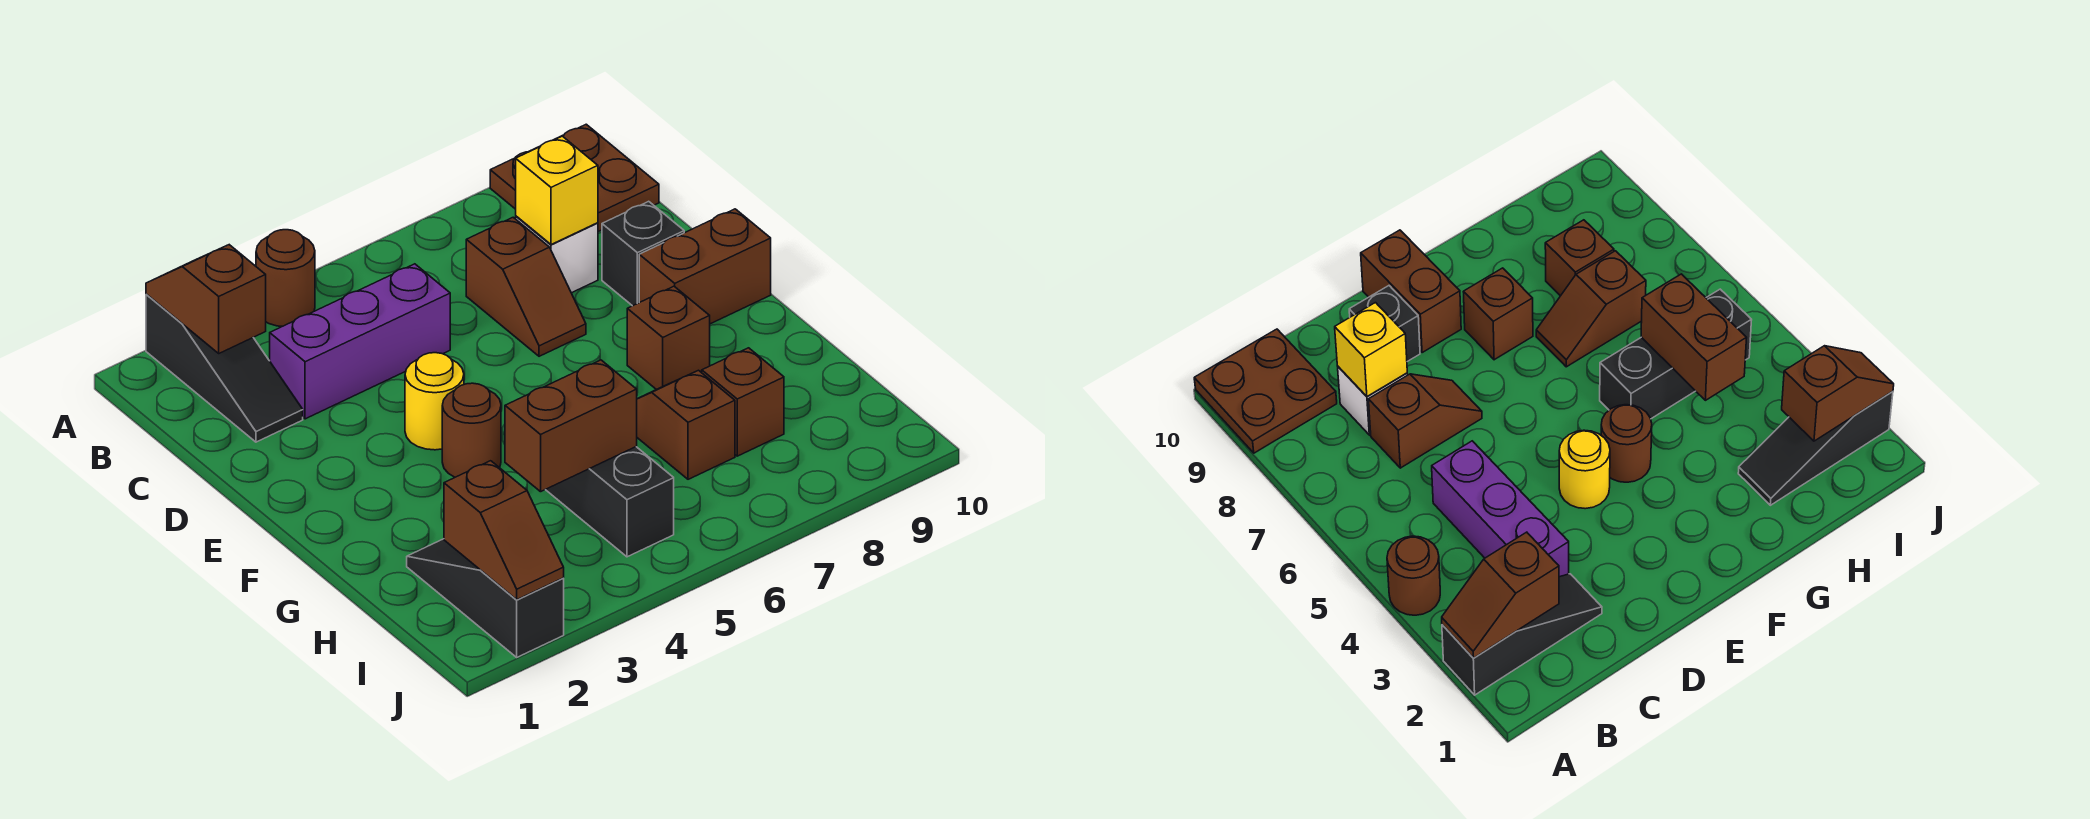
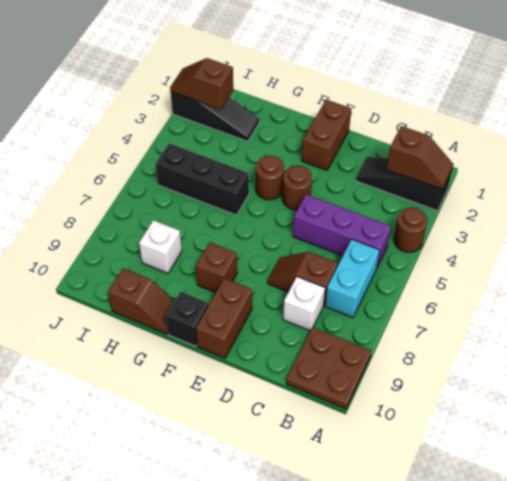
none -> cyan brick B6:B7 level 1
purple brick C3:C5 level 1 -> purple brick B5:D5 level 1
yellow brick C8 level 2 -> none
black brick D9 level 1 -> black brick F10 level 1
yellow round brick E4 level 1 -> brown round brick E4 level 1
brown slope G7:H7 level 1 top H -> brown slope G10:H10 level 1 top H
brown brick H4:H5 level 2 -> brown brick E1:E2 level 1
brown brick H8 level 1 -> white brick H8 level 1

